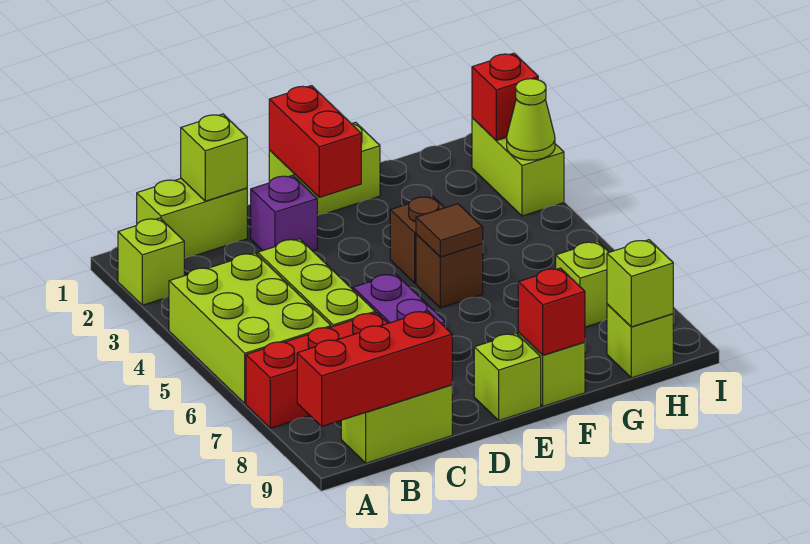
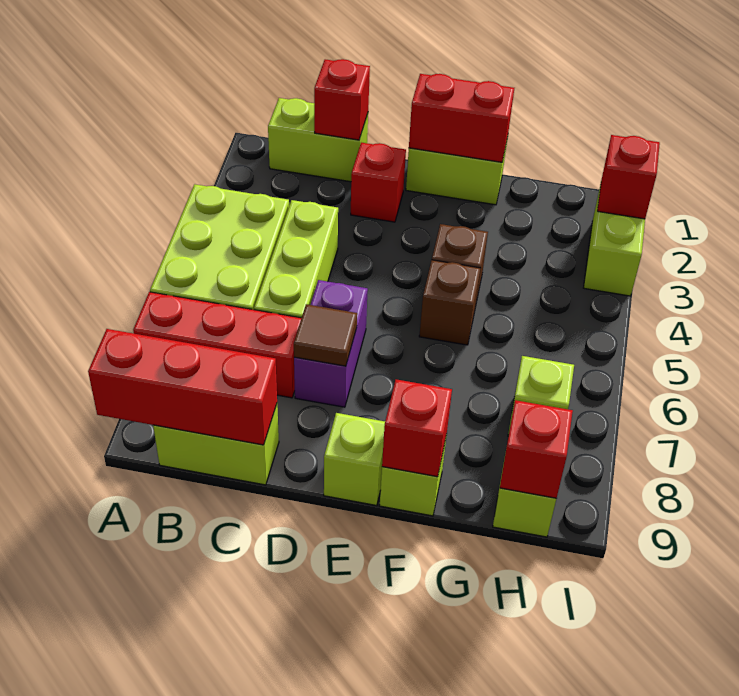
lime brick A2 level 1 -> none
lime brick C1 level 2 -> red brick C1 level 2
purple brick D2 level 1 -> red brick D2 level 1
red brick E1:E2 level 2 -> red brick E1:F1 level 2
brown tile F5 level 2 -> brown tile D7 level 2
lime brick H9 level 2 -> red brick H9 level 2
lime cone I3 level 2 -> none

